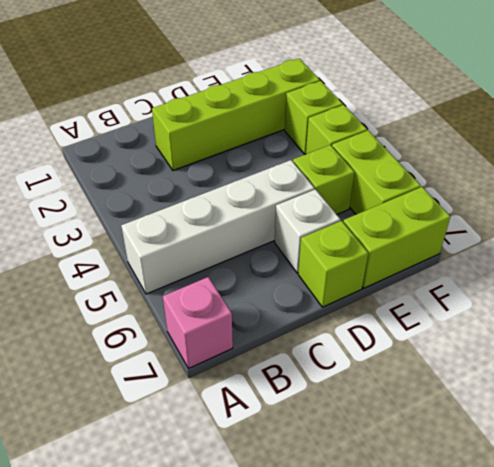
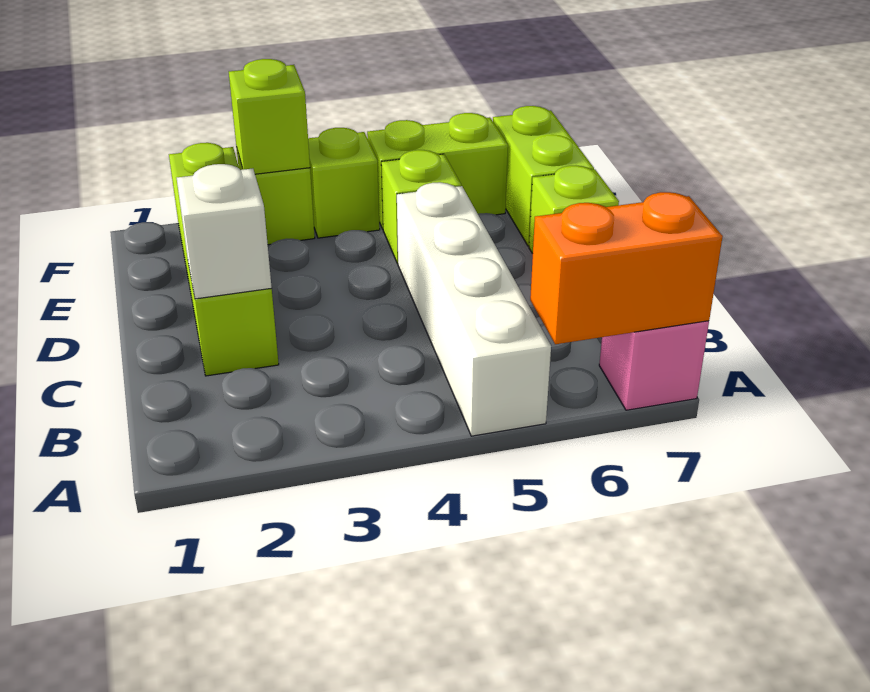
none -> orange brick A6:A7 level 2
white brick D6 level 1 -> white brick C2 level 2
none -> lime brick F3 level 2

